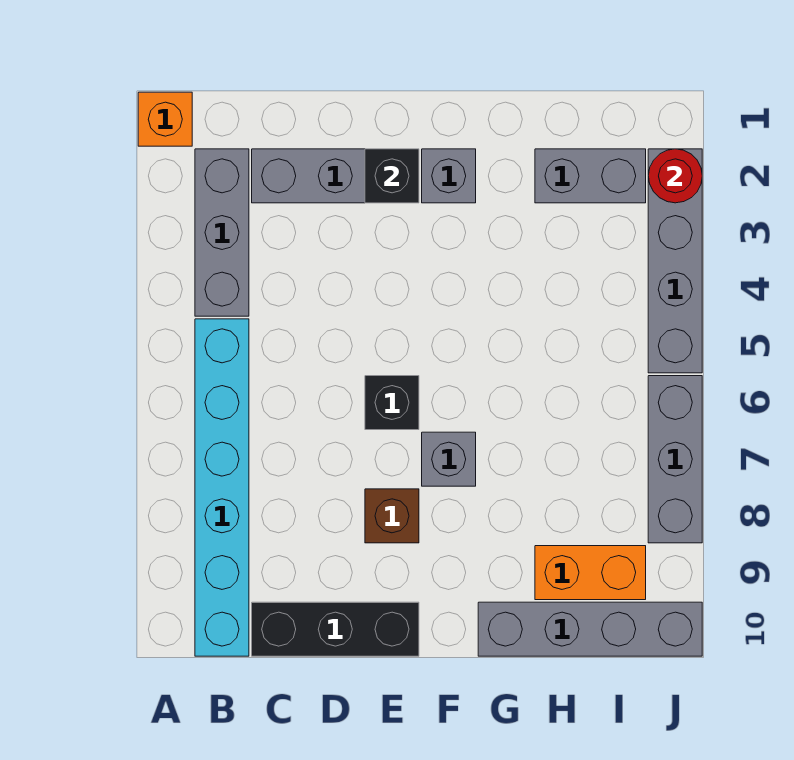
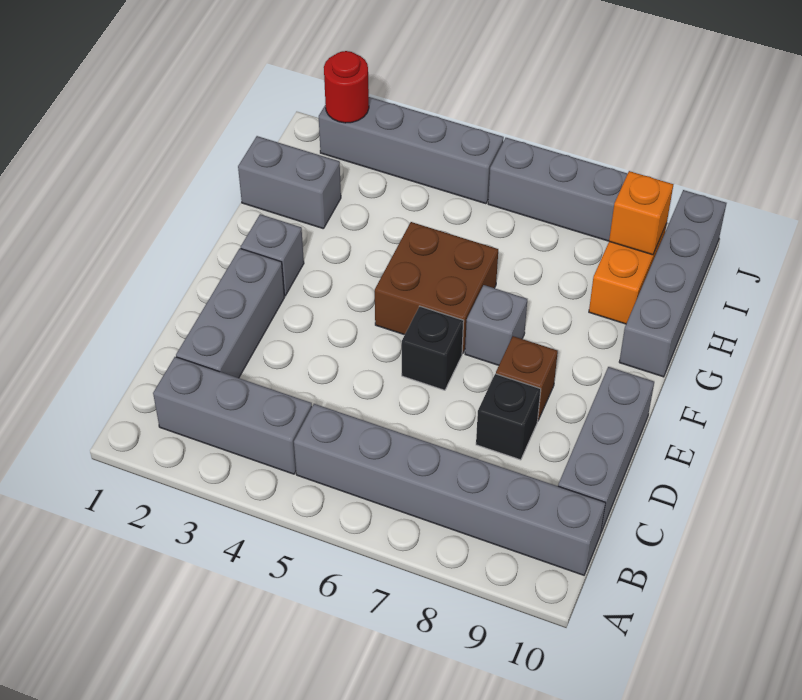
orange brick A1 level 1 -> orange brick I9 level 2
cyan brick B5:B10 level 1 -> grey brick B5:B10 level 1
black brick C10:E10 level 1 -> grey brick C10:E10 level 1
black brick E2 level 2 -> black brick D8 level 1
none -> brown brick F5:G6 level 1
grey brick H2:I2 level 1 -> grey brick H1:H2 level 1

